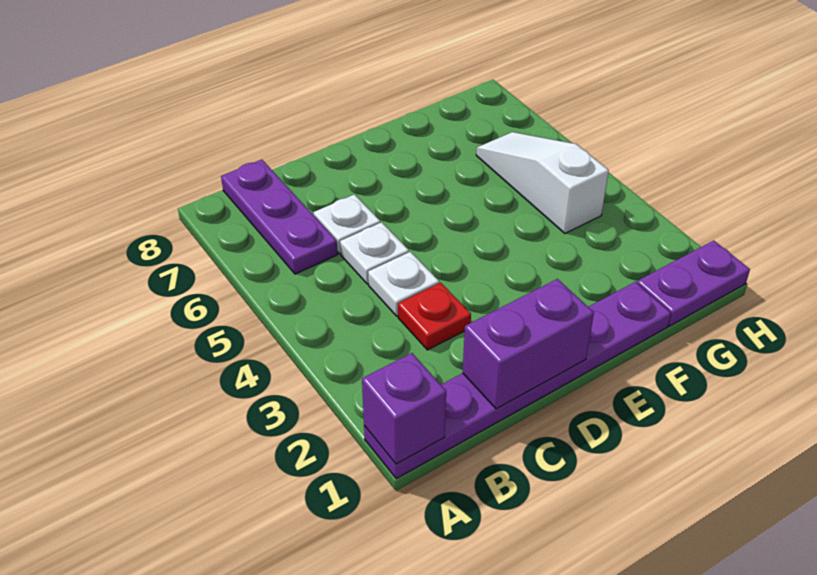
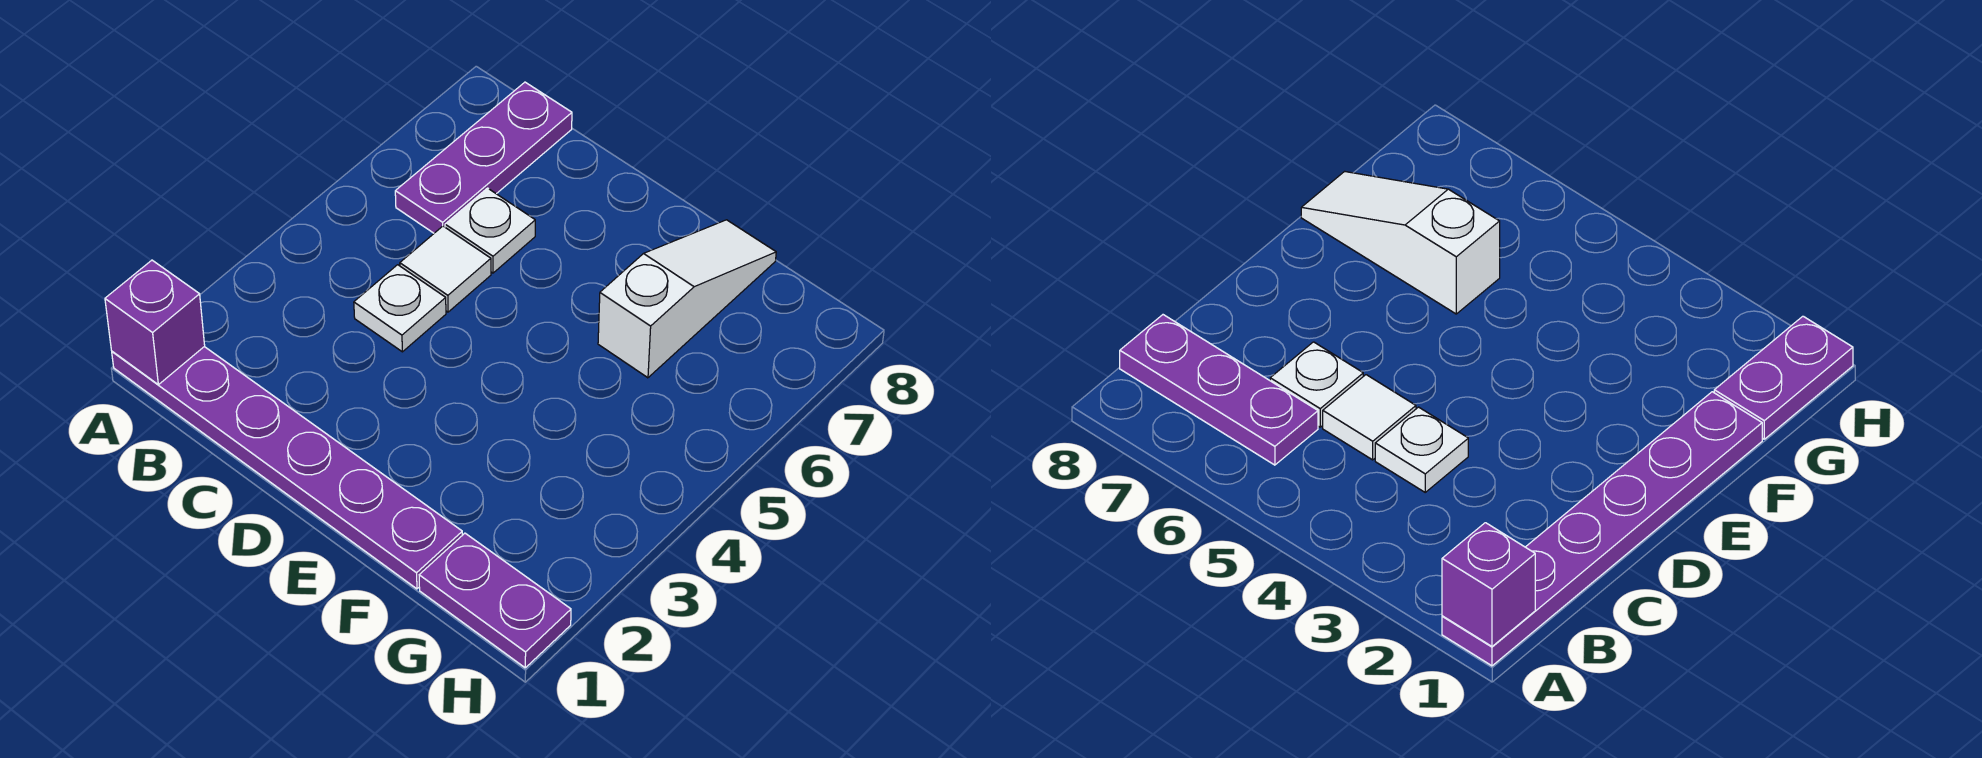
purple brick C1:D1 level 2 -> none
red plate C3 level 1 -> none
white plate C5 level 1 -> white tile C5 level 1
white slope G4:G6 level 1 top 4 -> white slope F6:F8 level 1 top 6

